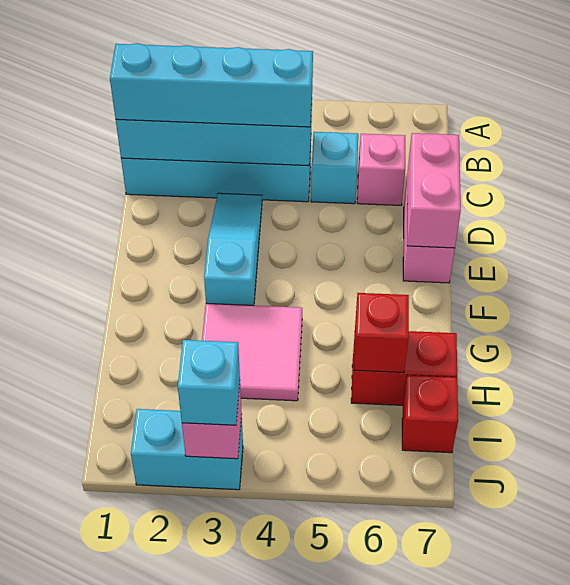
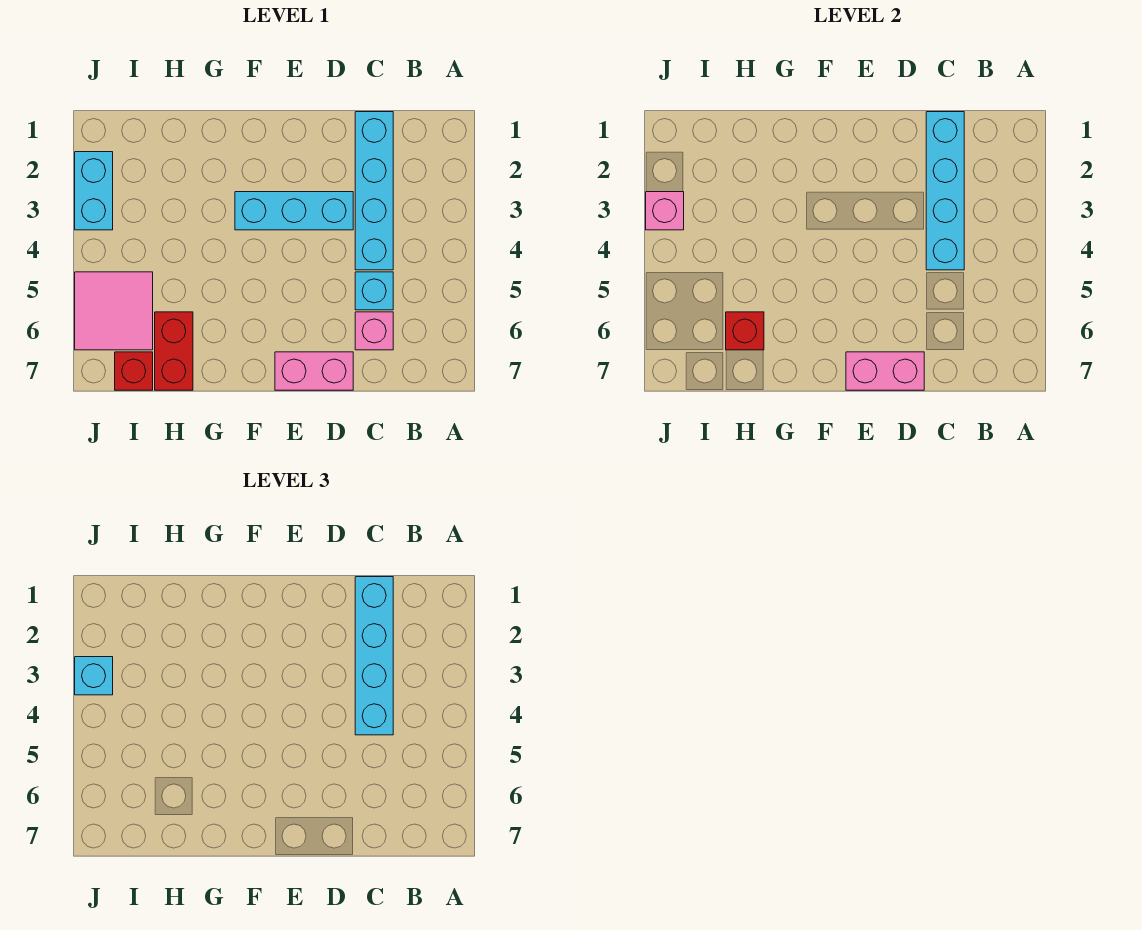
cyan slope D3:F3 level 1 top F -> cyan brick D3:F3 level 1
pink tile G3:H4 level 1 -> pink tile I5:J6 level 1

